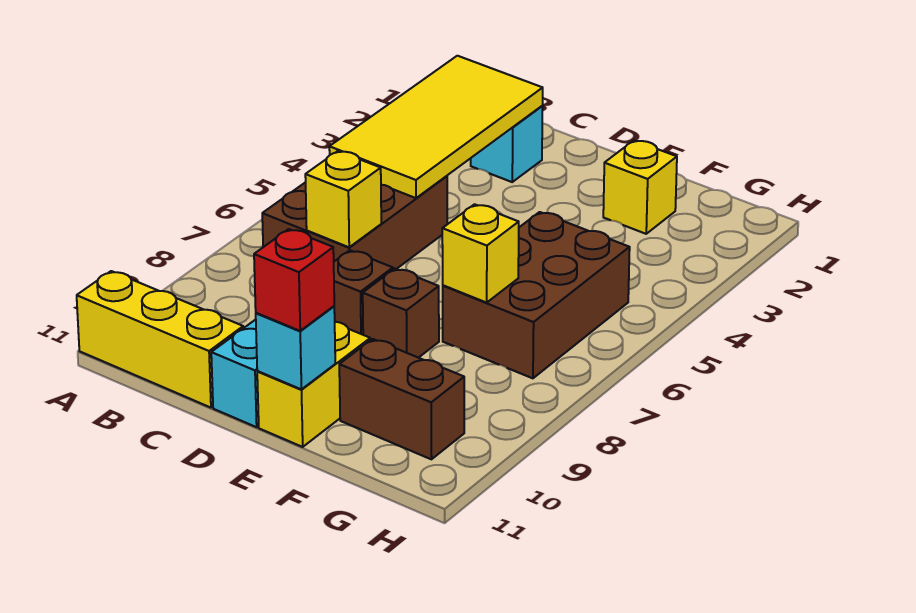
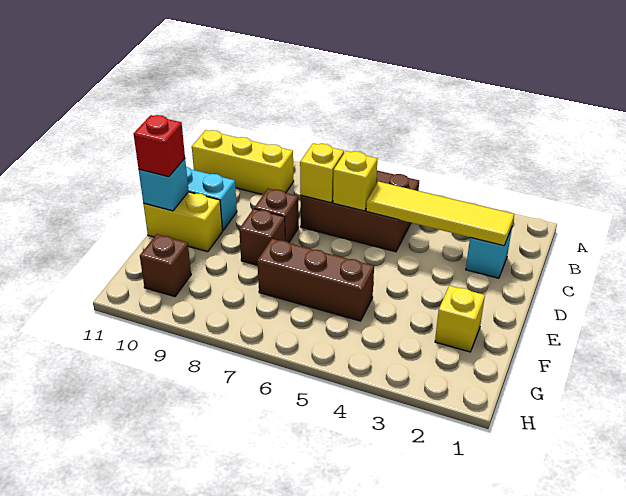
yellow brick A11:C11 level 1 -> yellow brick B9:B11 level 1
yellow tile B2:C5 level 2 -> yellow tile C2:C5 level 2
brown brick F5:G7 level 1 -> brown brick F5:F7 level 1
yellow brick F7 level 2 -> yellow brick C6 level 2
brown brick F10:G10 level 1 -> brown brick G10 level 1

